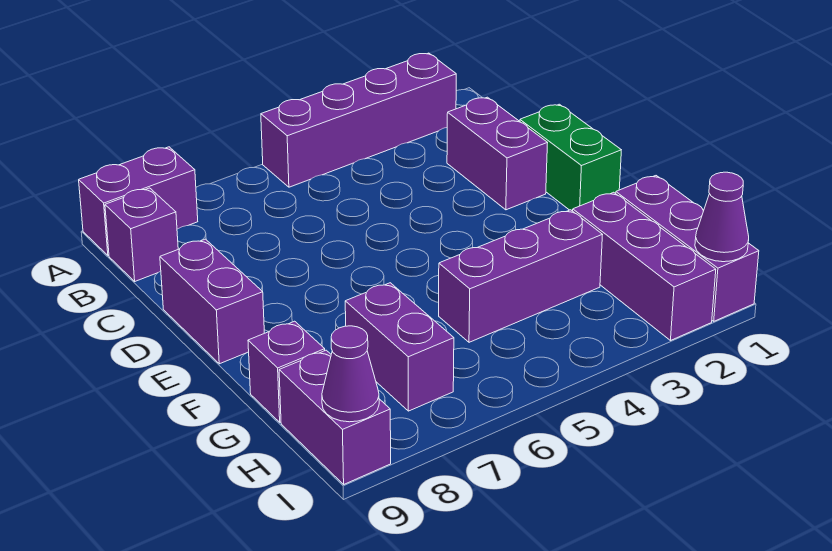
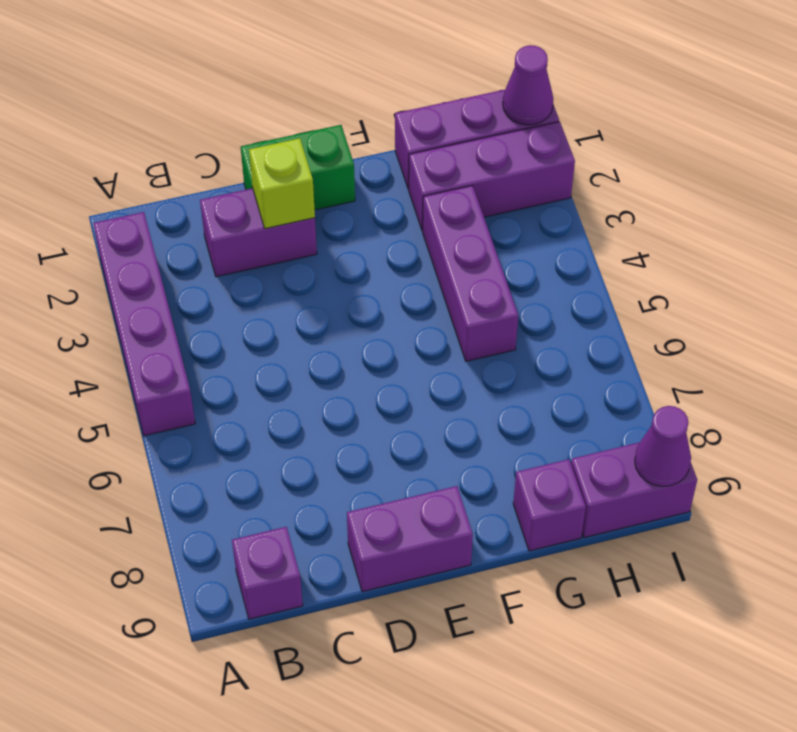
purple brick A8:A9 level 1 -> none
none -> lime brick D2 level 2
purple brick G7:H7 level 1 -> none

